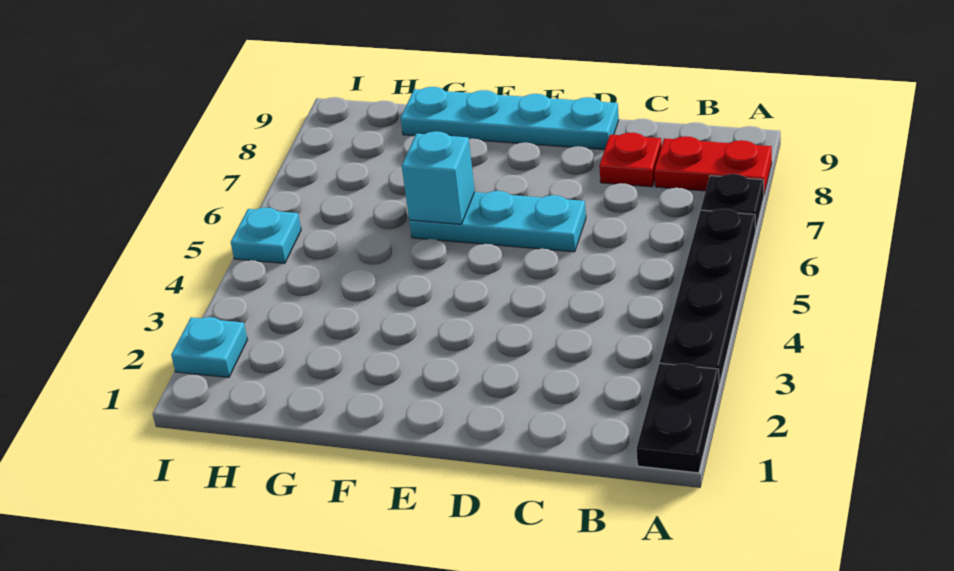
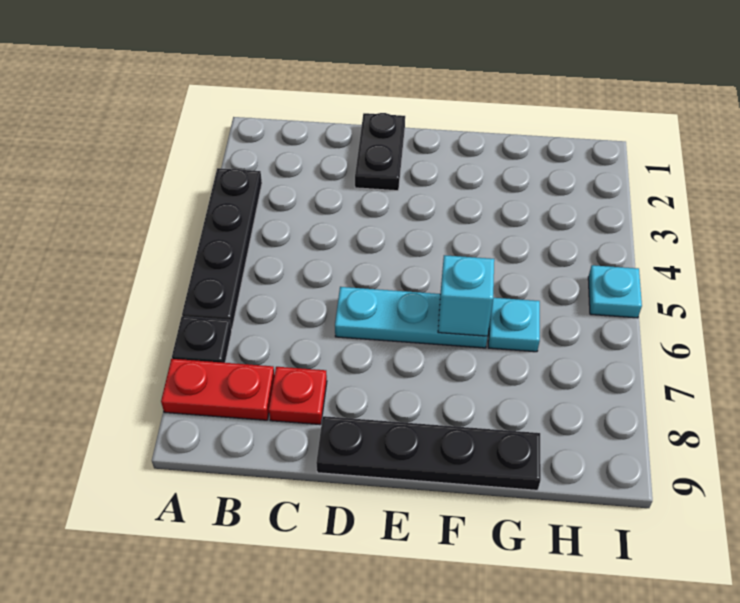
black plate A1:A2 level 1 -> black plate D1:D2 level 1
cyan plate D9:G9 level 1 -> black plate D9:G9 level 1
cyan plate I2 level 1 -> cyan plate G6 level 1

